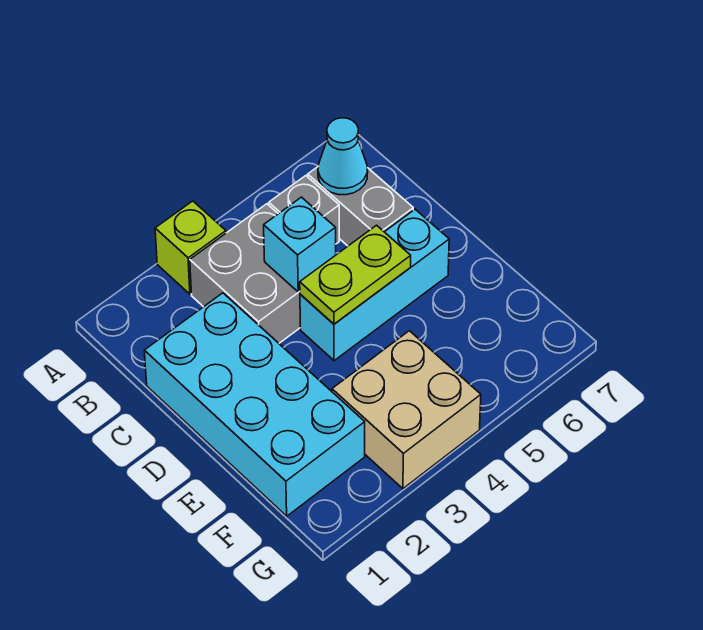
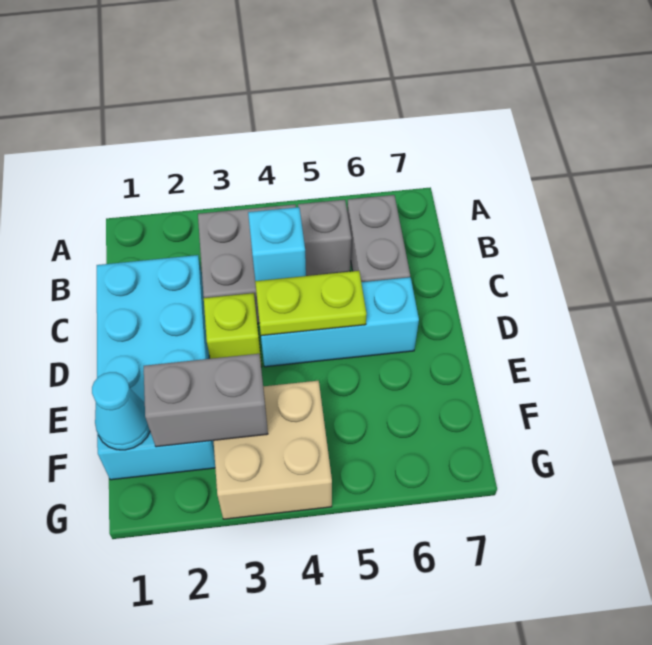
lime brick A3 level 1 -> lime brick D3 level 1
cyan cone B6 level 2 -> cyan cone F1 level 2
none -> grey brick F2:F3 level 2

